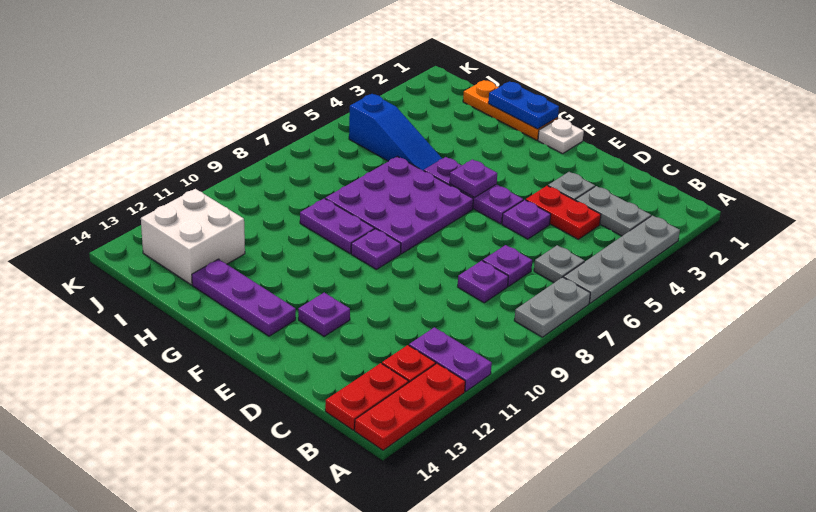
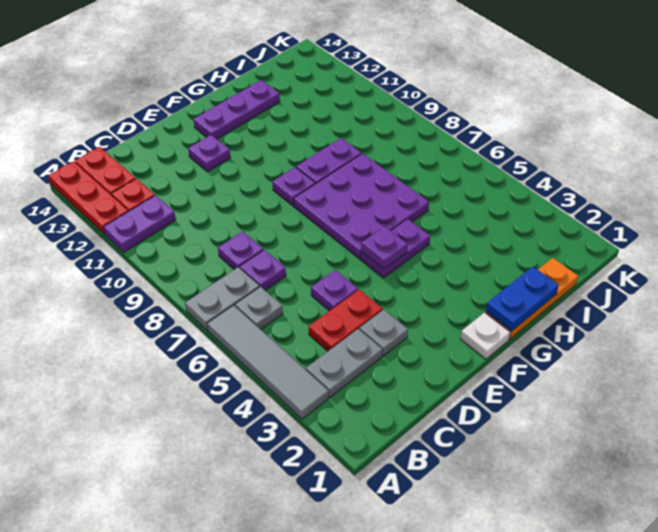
grey plate A3:A6 level 1 -> grey tile A3:A6 level 1
grey plate A7:A8 level 1 -> grey plate A7:B7 level 1
purple plate E5:G5 level 1 -> purple plate F5:G5 level 1
blue slope H5:J5 level 1 top J -> none
white brick I12:J13 level 1 -> none

